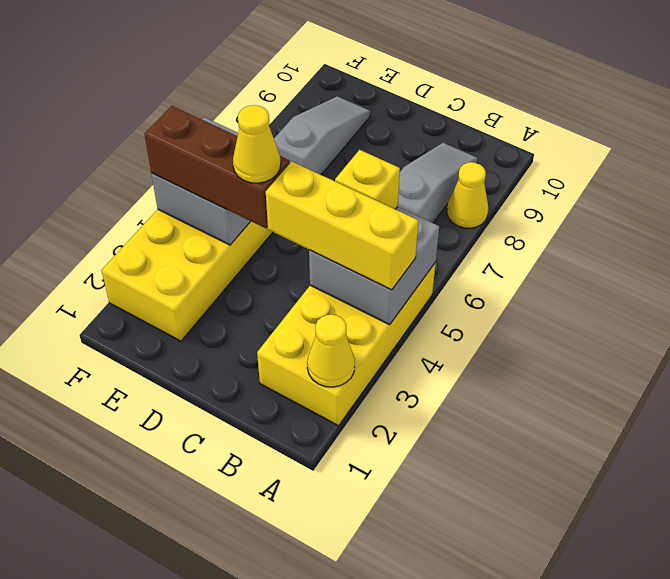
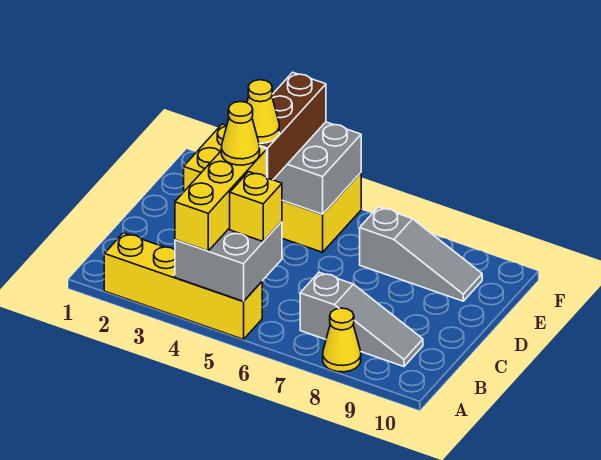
yellow brick A2:B5 level 1 -> yellow brick A2:A5 level 1
yellow cone A2 level 2 -> yellow cone C4 level 4

